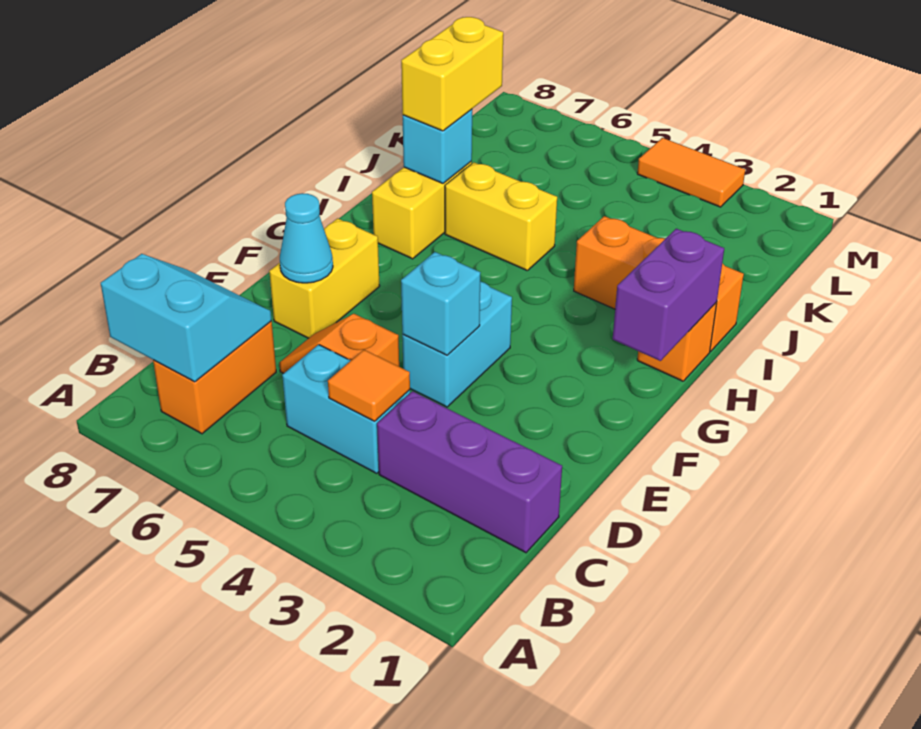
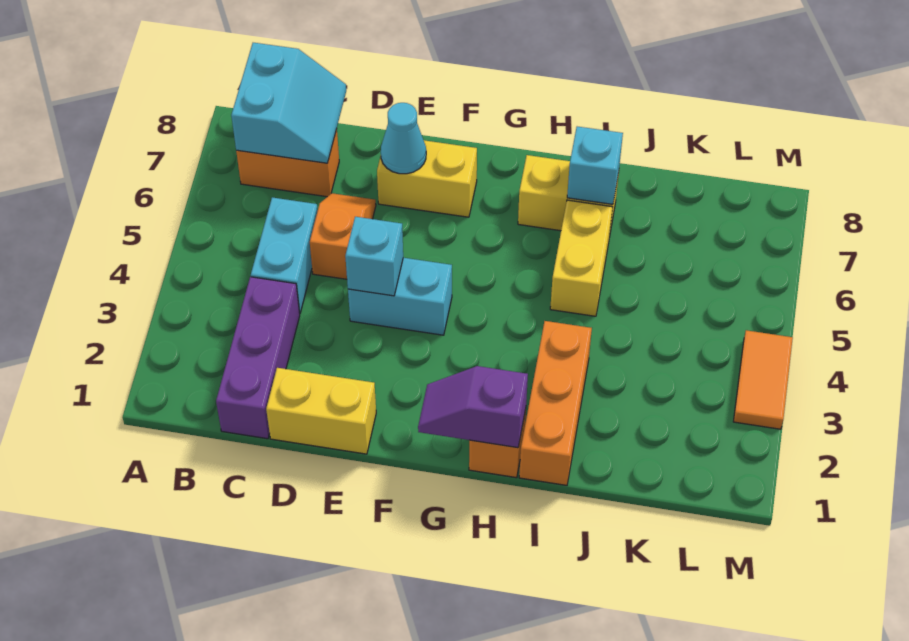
orange tile C4 level 2 -> none
purple brick G1:H1 level 2 -> purple slope G1:H1 level 2 top H
yellow brick I7:J7 level 3 -> yellow brick D1:E1 level 1

